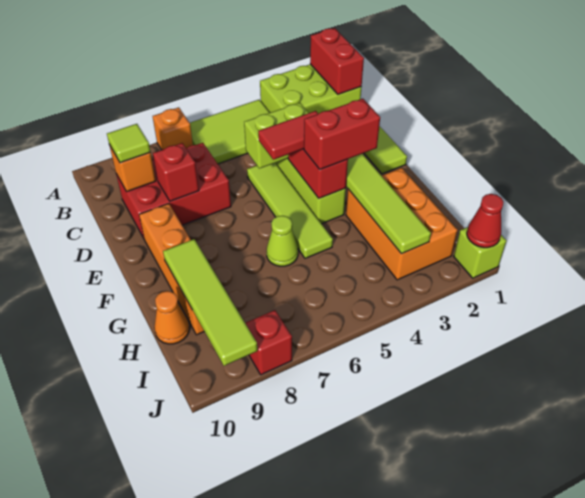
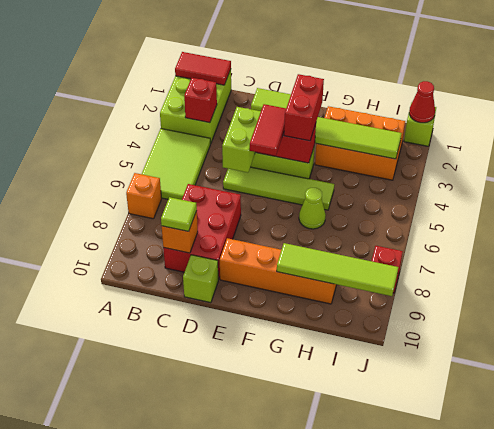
red brick A1:B1 level 2 -> red tile A1:B1 level 2
red brick D8 level 2 -> red brick B3 level 2
none -> lime brick D10 level 1
orange cone H10 level 1 -> none

